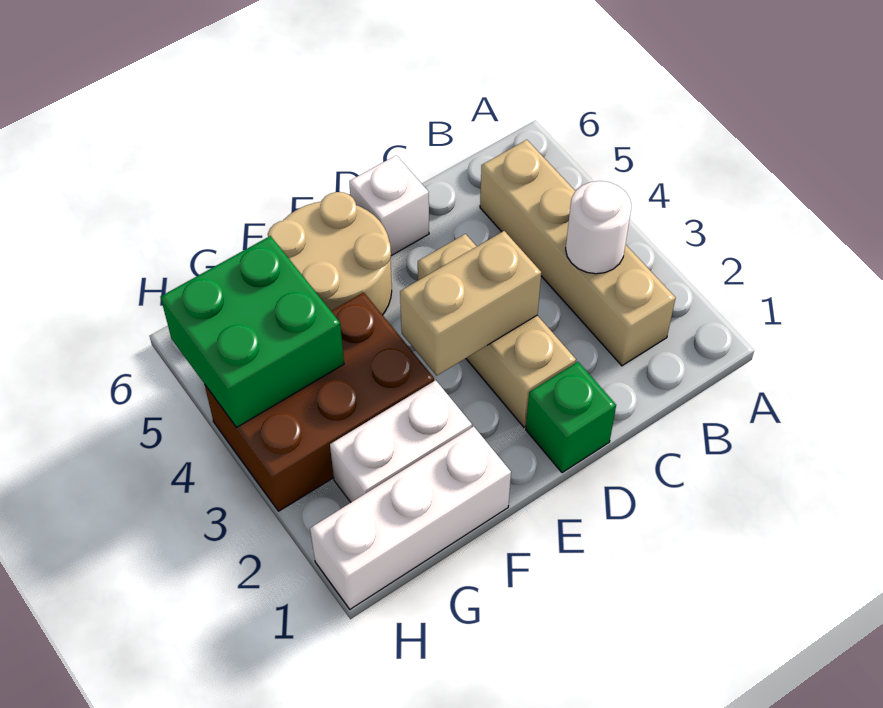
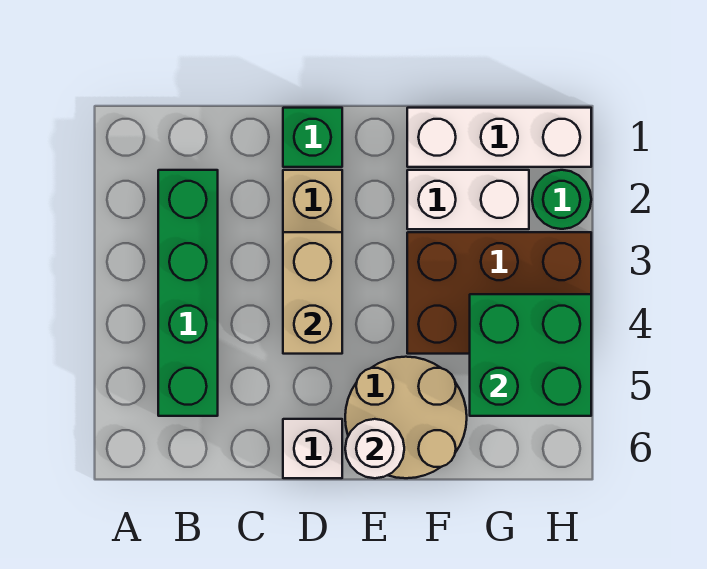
tan brick B2:B5 level 1 -> green brick B2:B5 level 1
white round brick B3 level 2 -> white round brick E6 level 2
tan brick D3:E3 level 2 -> tan brick D3:D4 level 2
none -> green round brick H2 level 1

